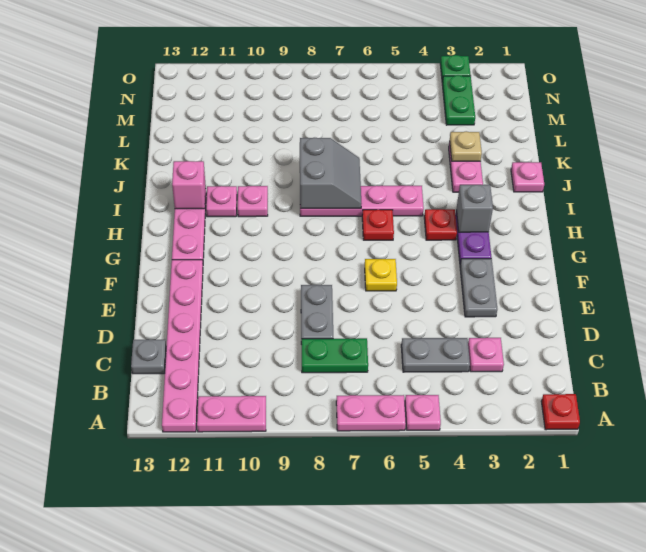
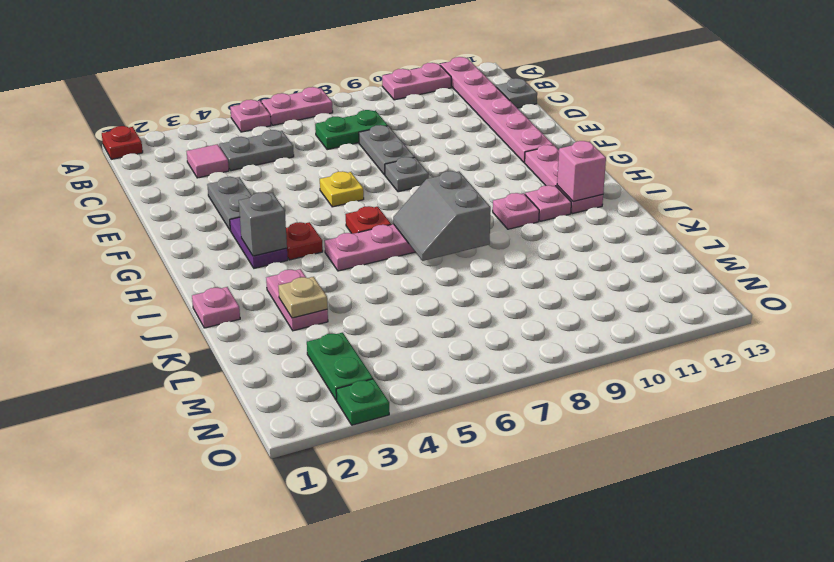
pink plate C3 level 1 -> pink tile C3 level 1
none -> grey plate F8 level 1

